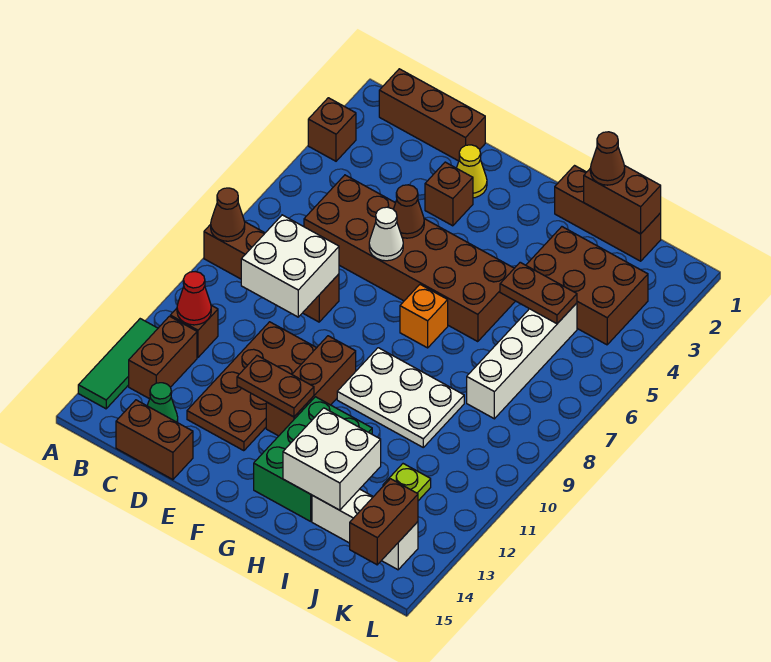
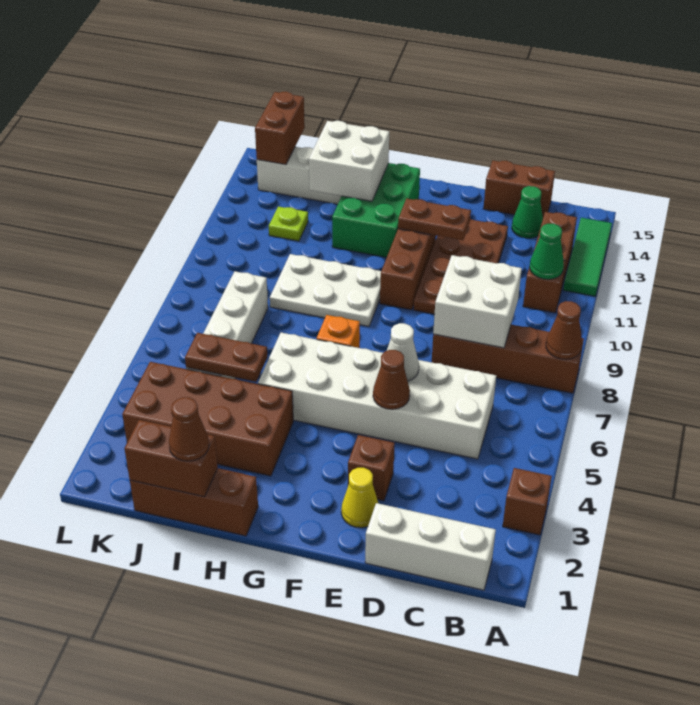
brown brick B1:D1 level 1 -> white brick B1:D1 level 1
red cone B11 level 2 -> green cone B11 level 2
brown brick C5:H6 level 1 -> white brick C5:H6 level 1
brown brick I3:K4 level 1 -> brown brick H3:K4 level 1

